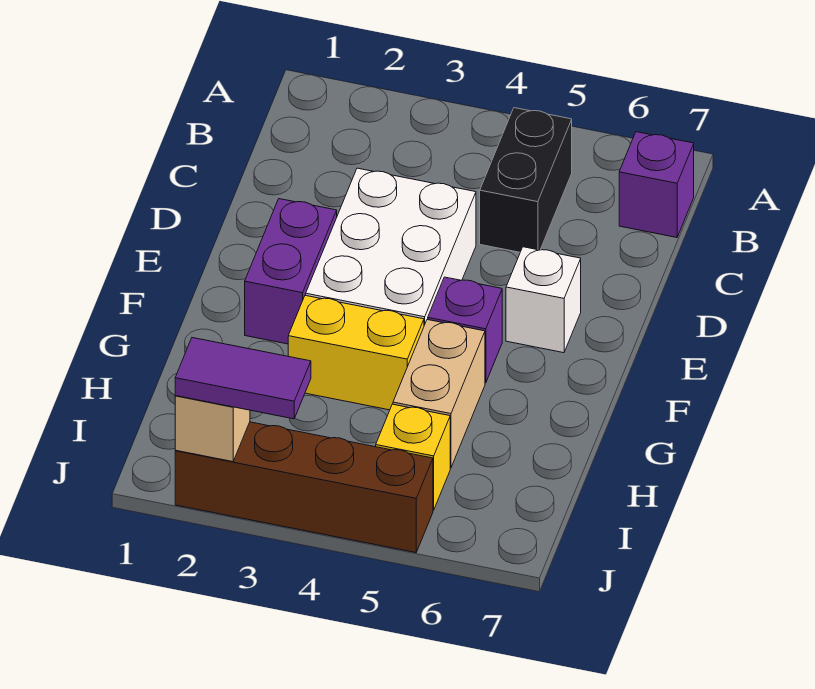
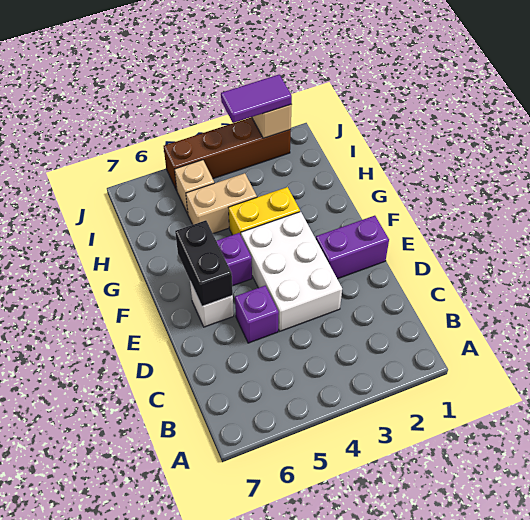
black brick B5:C5 level 1 -> black brick E6:F6 level 2
purple brick B7 level 1 -> purple brick D5 level 1
purple brick E2:F2 level 1 -> purple brick E1:E2 level 1
tan brick G5:H5 level 1 -> tan brick H4:H5 level 1
yellow brick I5 level 1 -> tan brick I5 level 1

